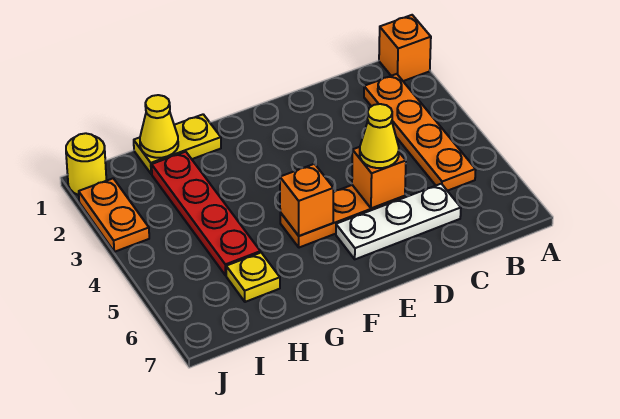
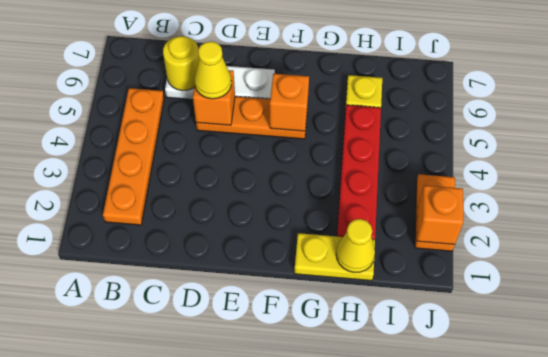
orange brick A1 level 1 -> orange brick J2 level 2
yellow round brick J1 level 1 -> yellow round brick C6 level 2

